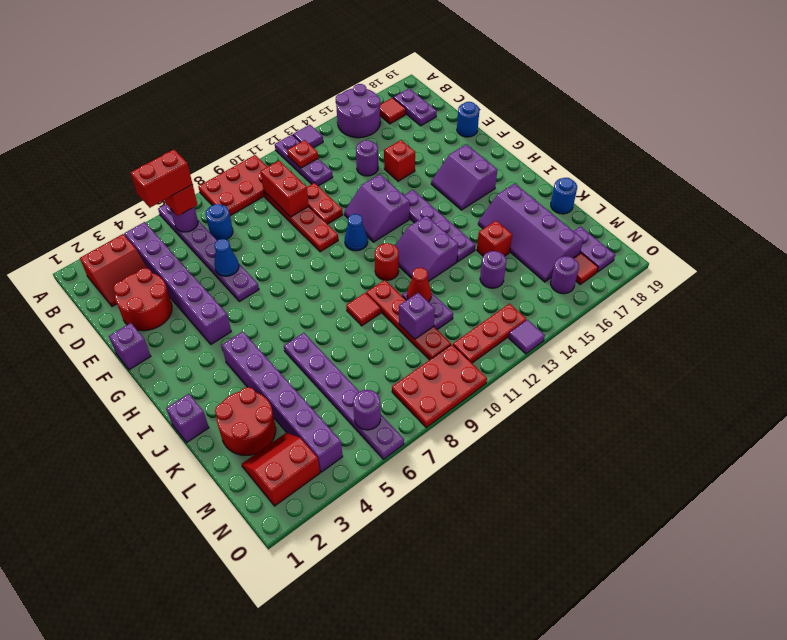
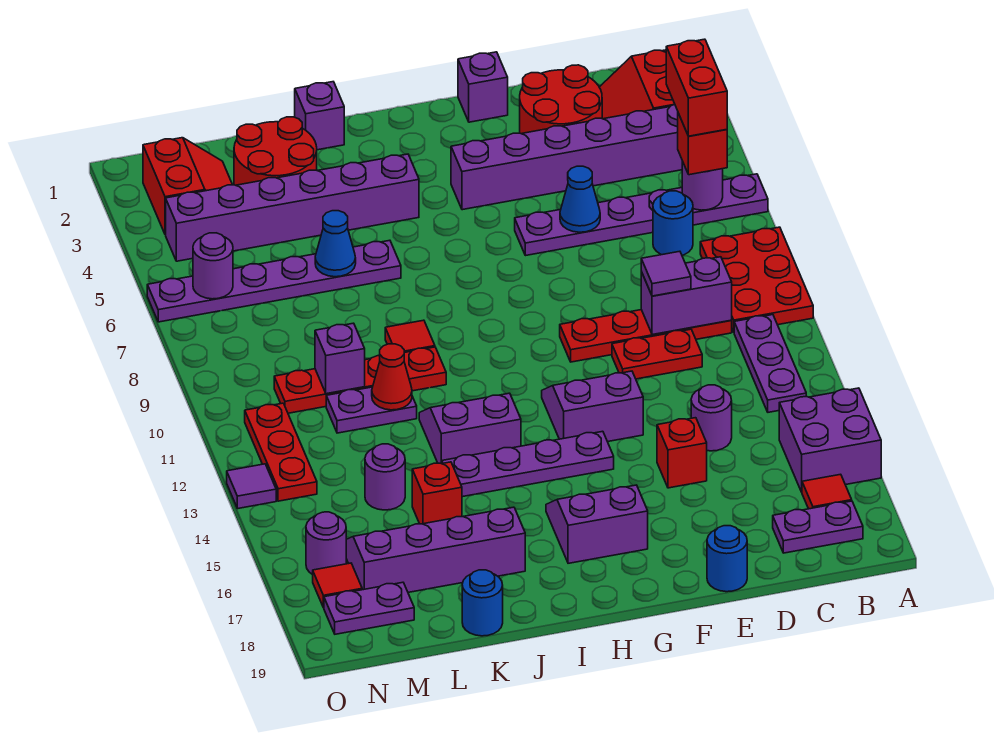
purple plate A12:C12 level 1 -> purple plate B11:B13 level 1
purple tile A13 level 1 -> purple tile D10 level 3
purple round brick A15:B16 level 1 -> purple brick A15:B16 level 1
red plate B12 level 2 -> none
red brick C10:D10 level 2 -> purple brick C10:D10 level 2
blue cone G11 level 1 -> blue cone K6 level 2
red round brick I11 level 1 -> none
red plate N8:O10 level 1 -> none

